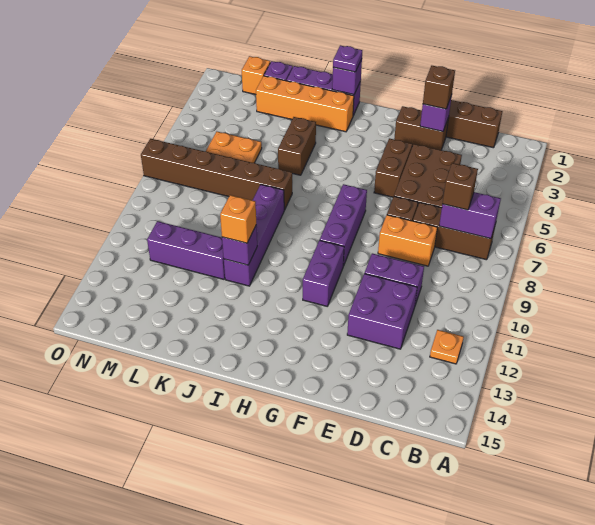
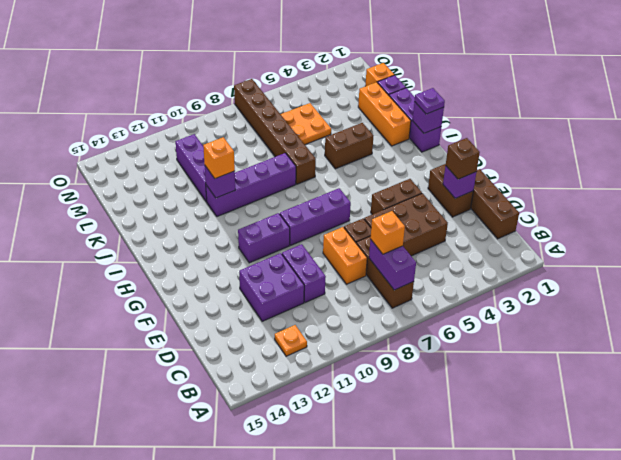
brown brick C7 level 3 -> orange brick C7 level 3
orange brick I2:L2 level 1 -> orange brick J2:L2 level 1

